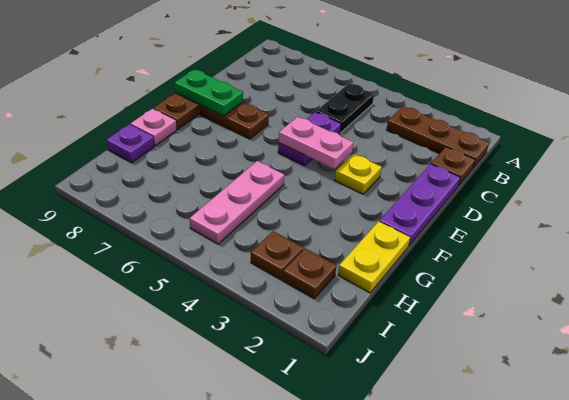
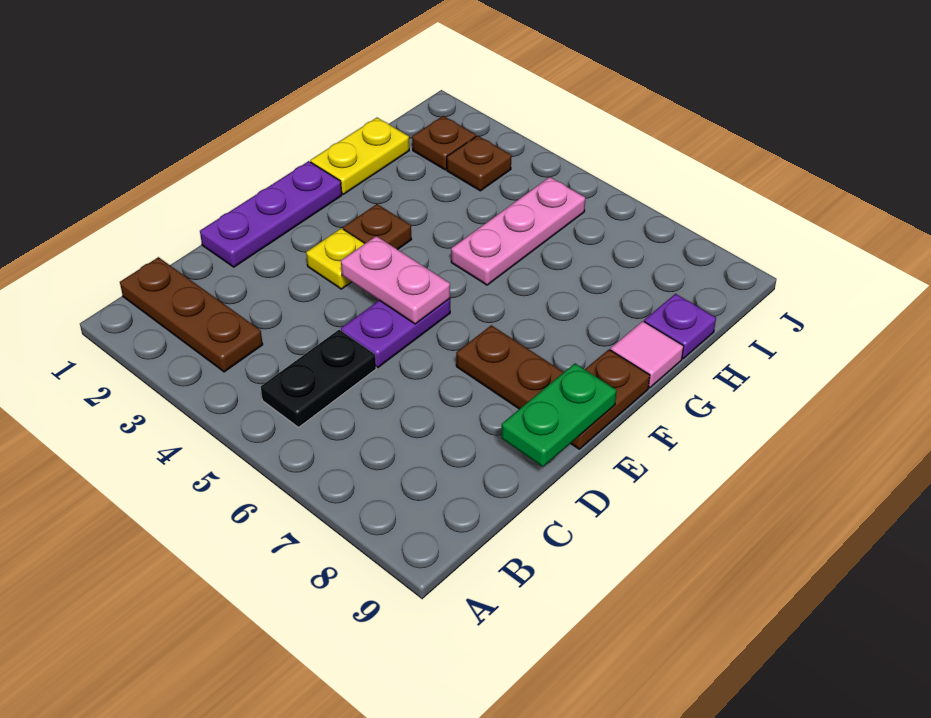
brown plate C1 level 1 -> brown plate F3 level 1
green plate E8:E9 level 2 -> green plate D9:E9 level 2
pink plate G9 level 1 -> pink tile G9 level 1

